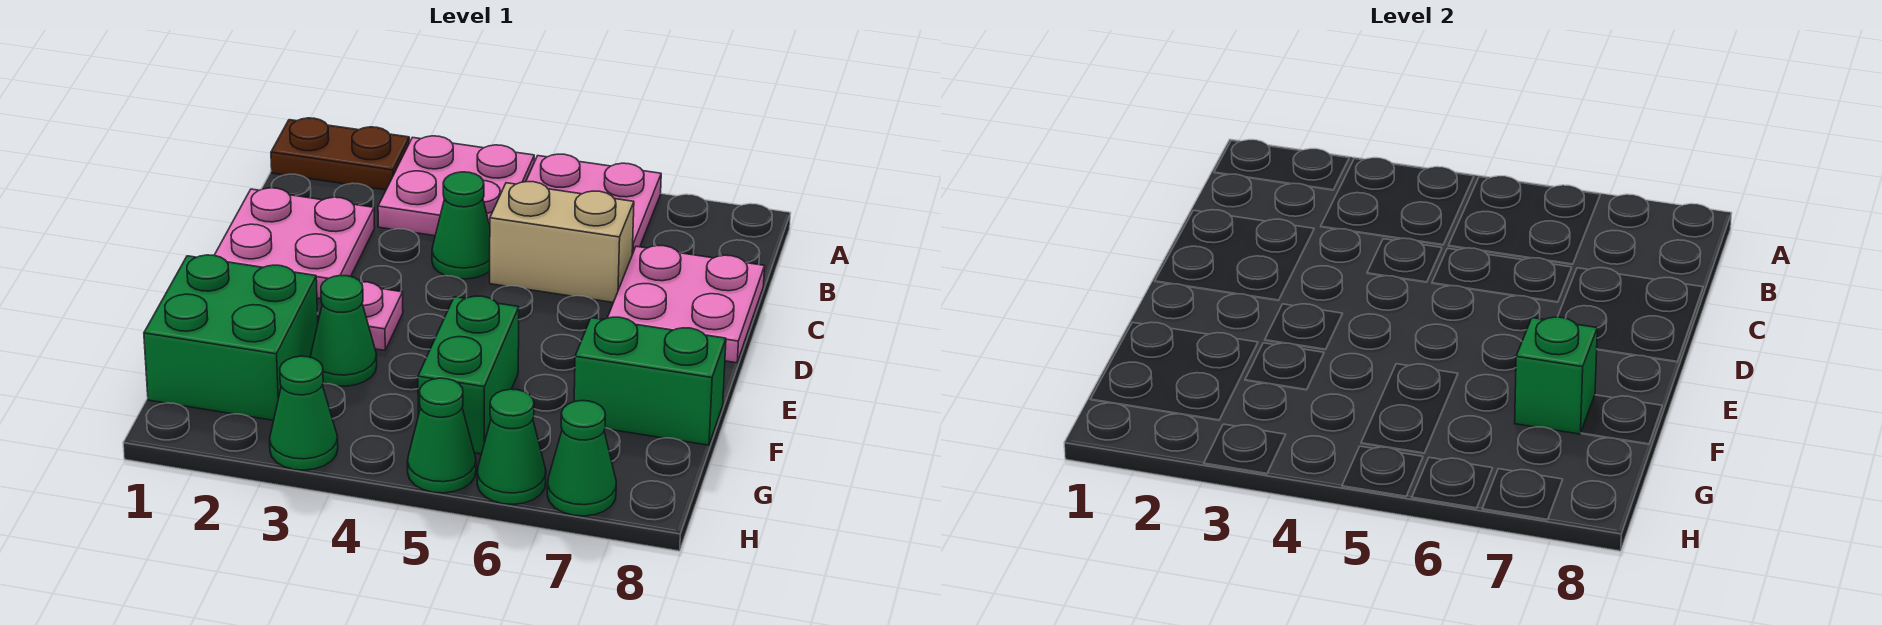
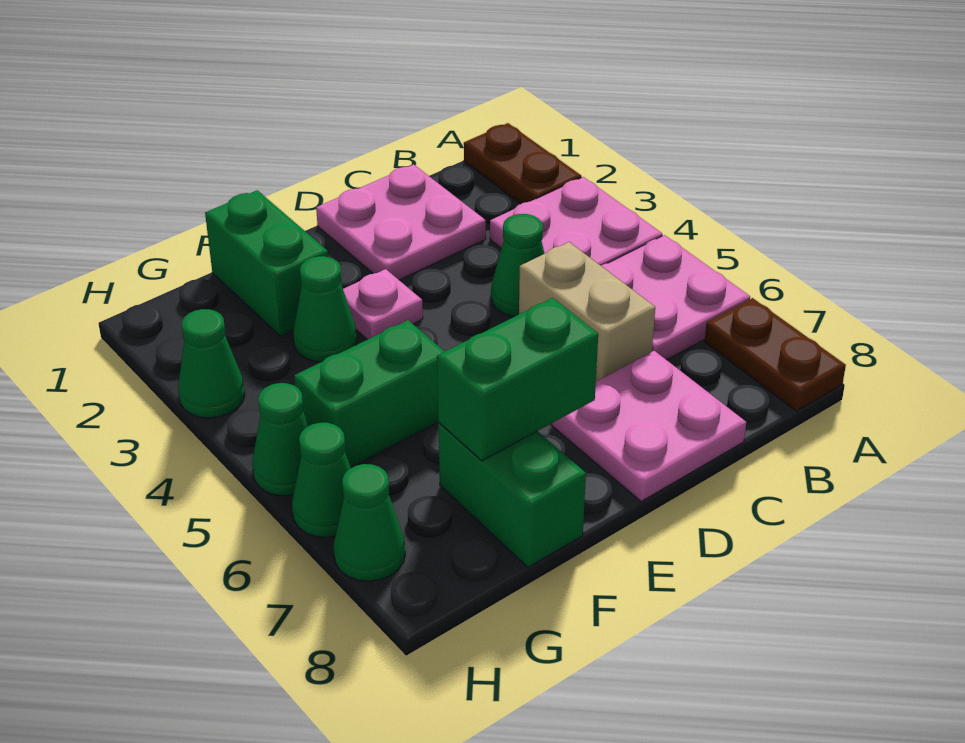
none -> brown plate A7:A8 level 1
green brick F1:G2 level 1 -> green brick F1:F2 level 1
green brick F7 level 2 -> green brick E7:F7 level 2

